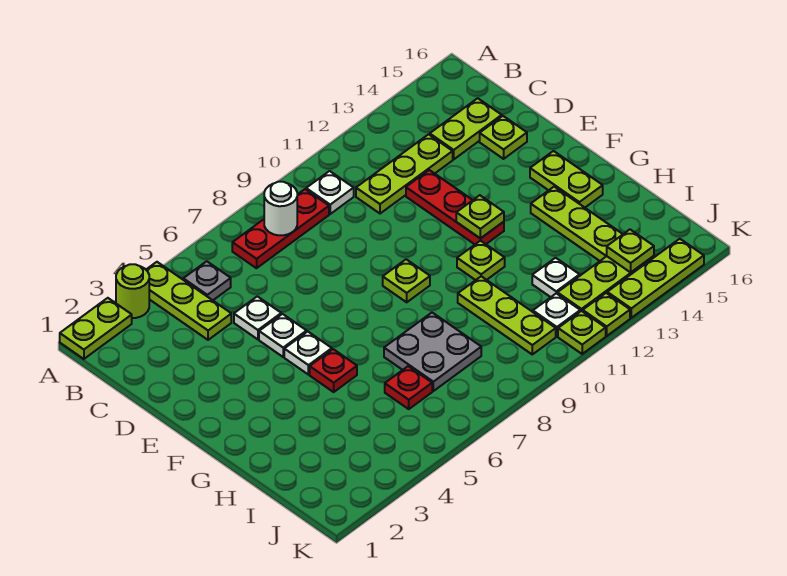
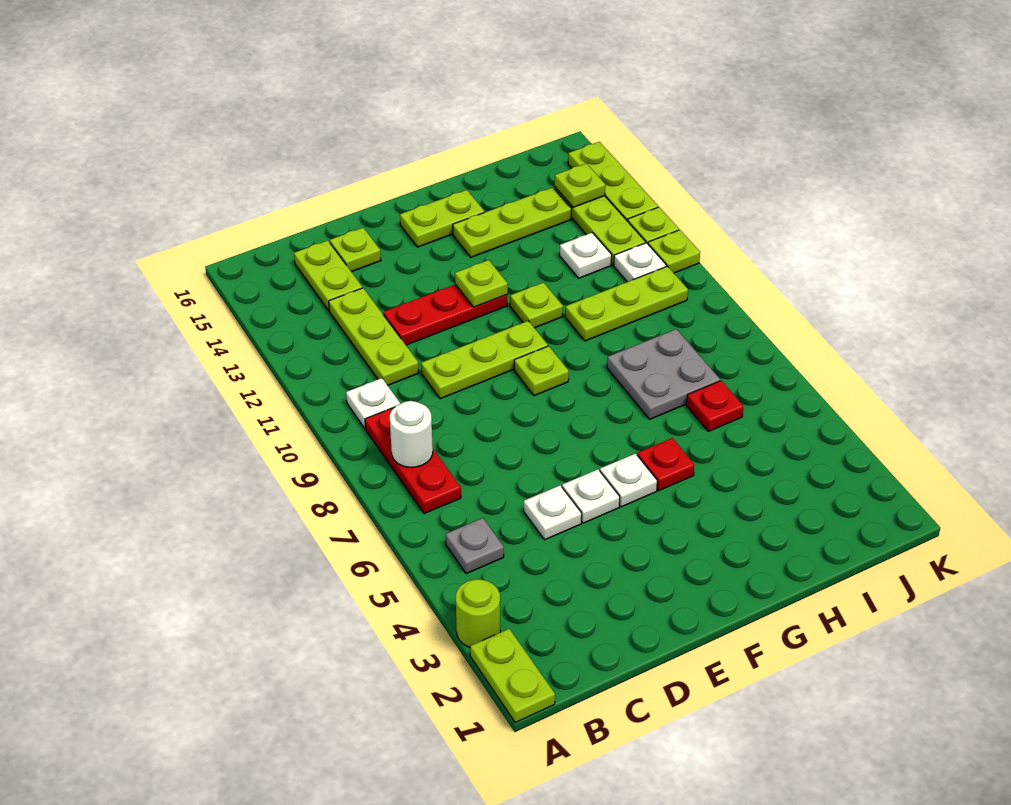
lime plate A4:C4 level 1 -> lime plate D10:F10 level 1

